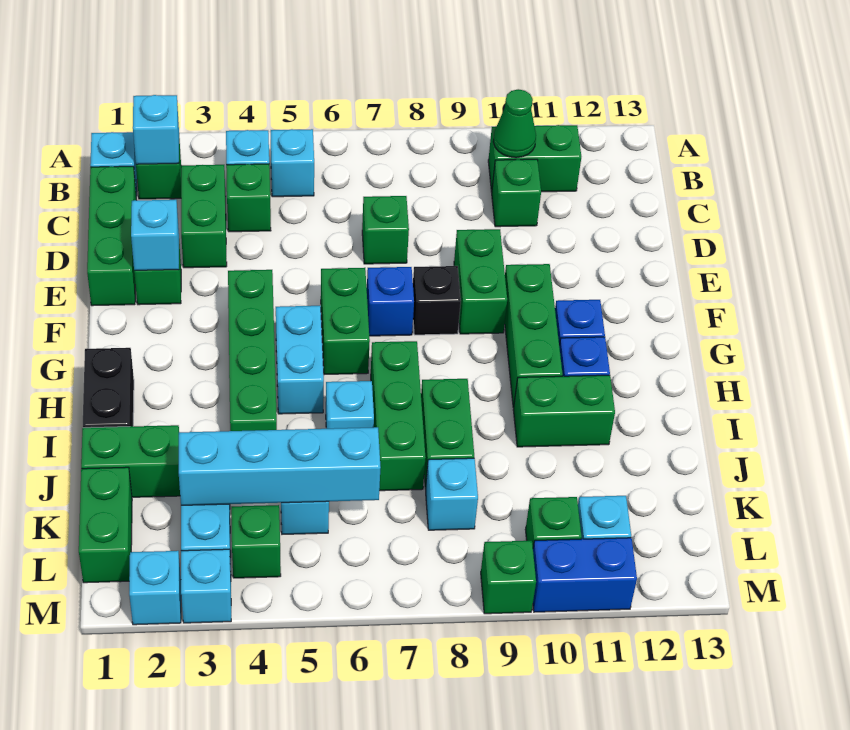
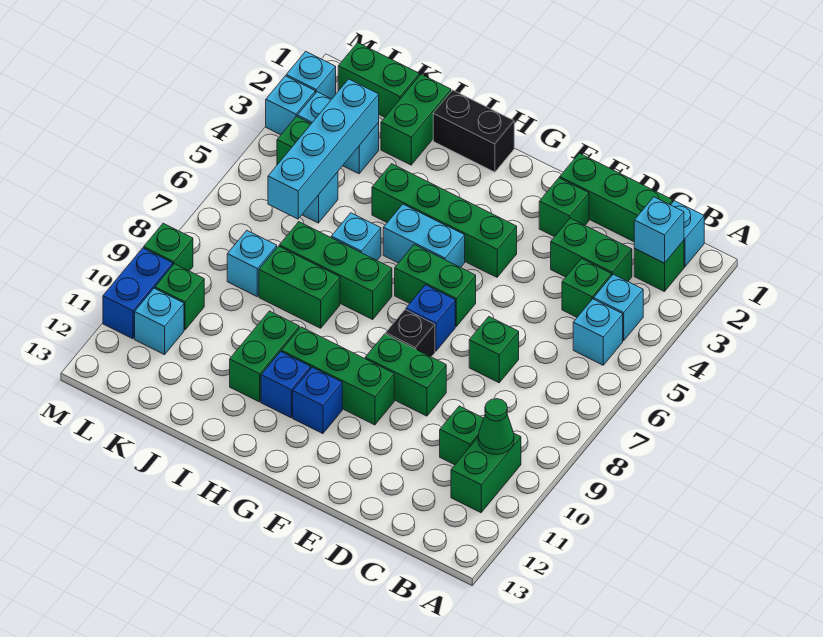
cyan brick E2 level 2 -> none

